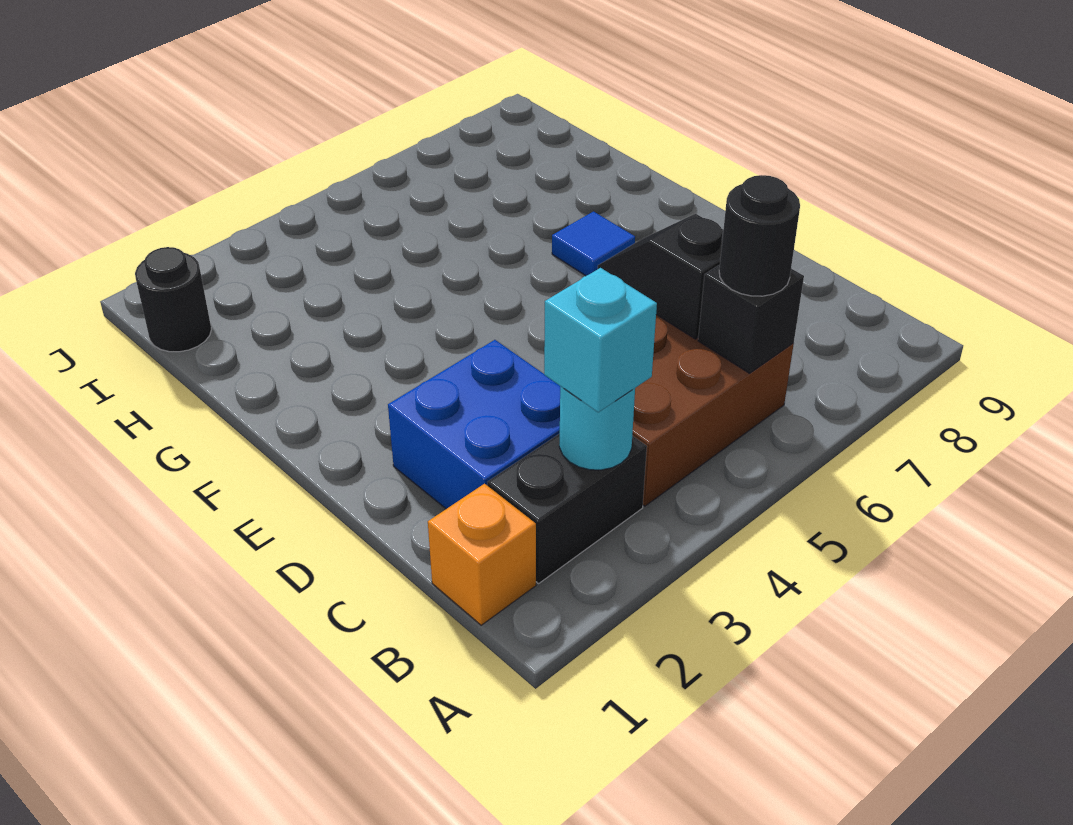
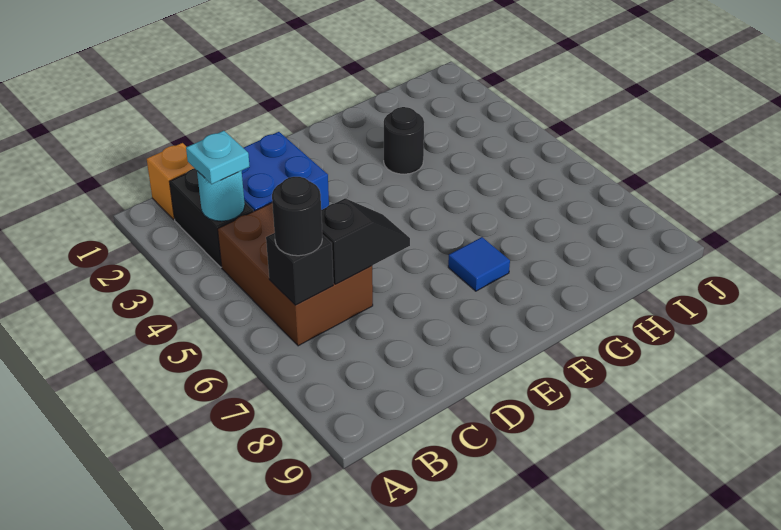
cyan brick B3 level 3 -> cyan plate B3 level 3
black round brick I1 level 1 -> black round brick G3 level 1

